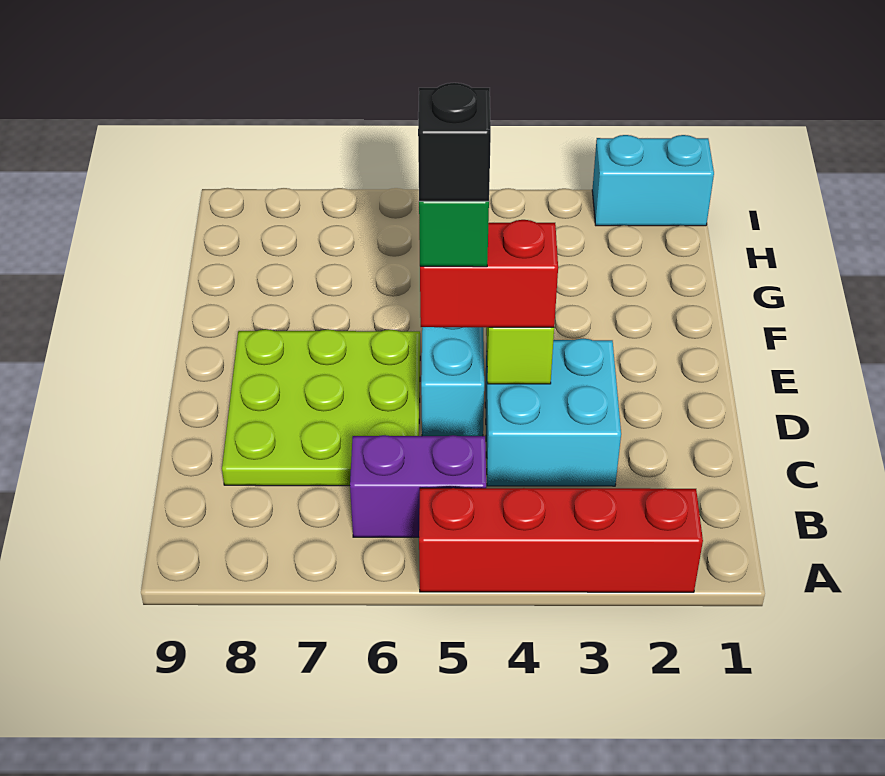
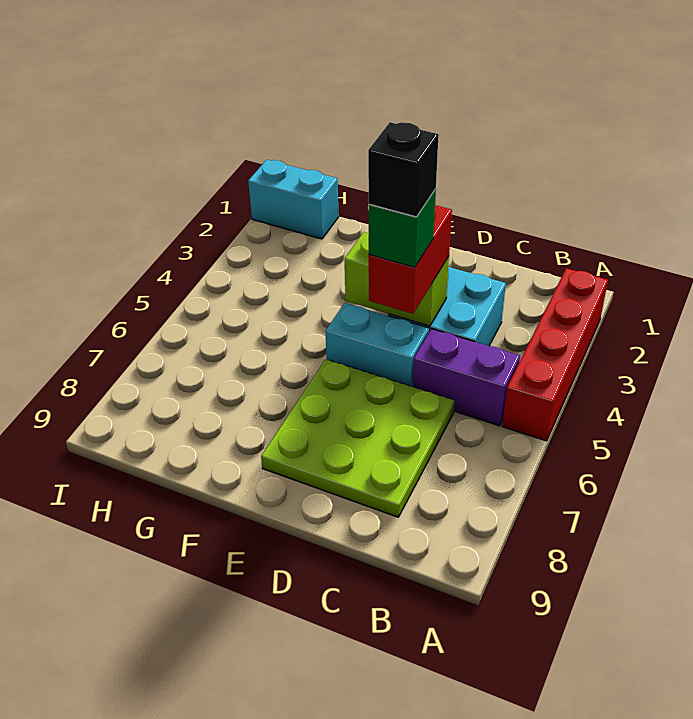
purple brick B5:B6 level 1 -> purple brick B5:C5 level 1
cyan brick I1:I2 level 1 -> cyan brick H1:I1 level 1

